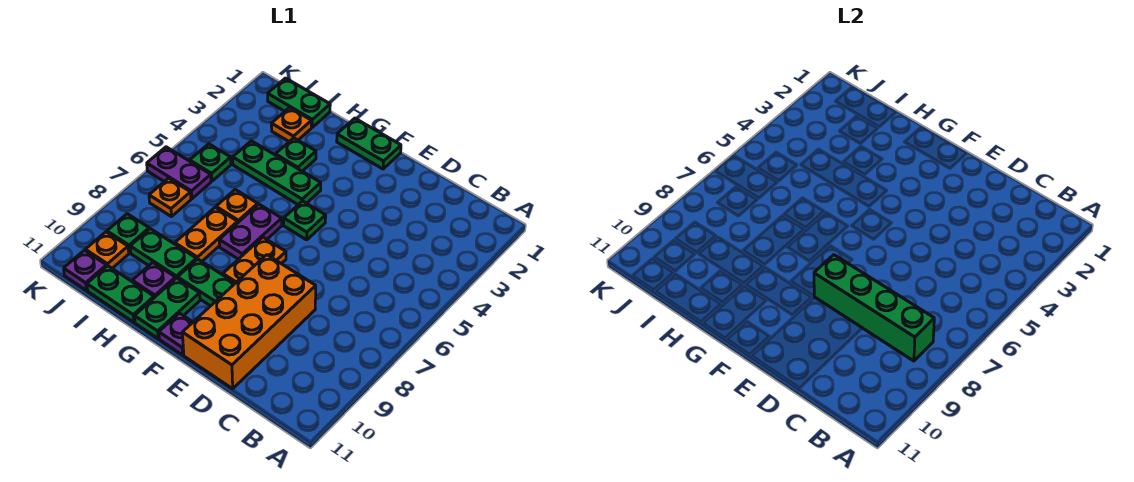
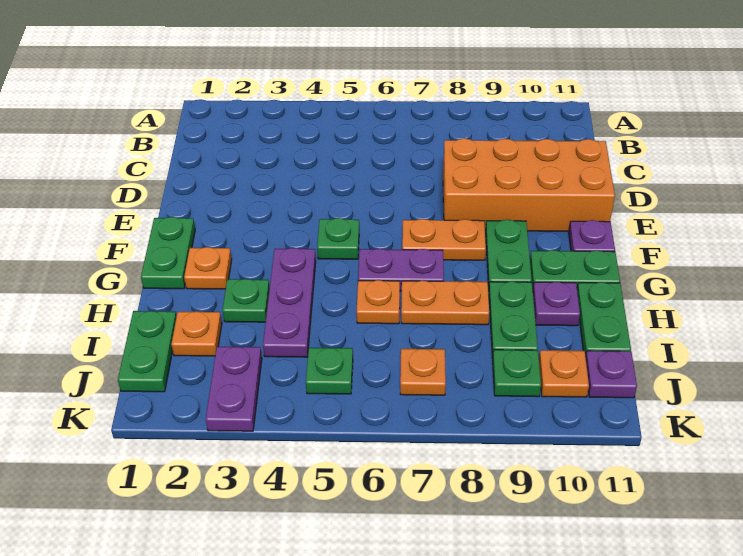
green brick B8:E8 level 2 -> none
none -> orange plate G2 level 1
green plate G4:I4 level 1 -> purple plate G4:I4 level 1
purple plate J6:K6 level 1 -> purple plate J3:K3 level 1

